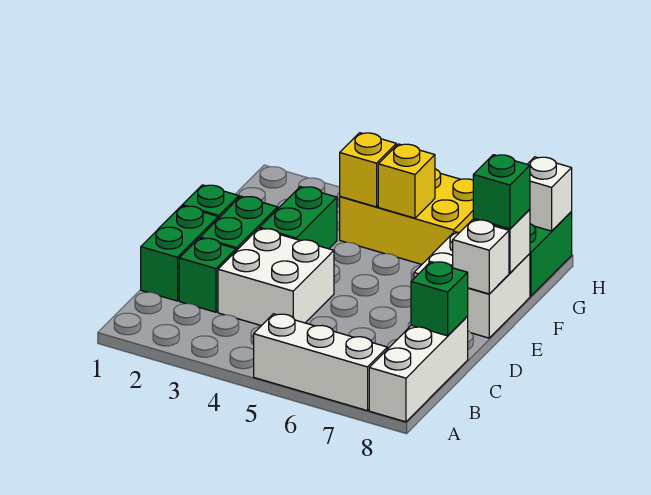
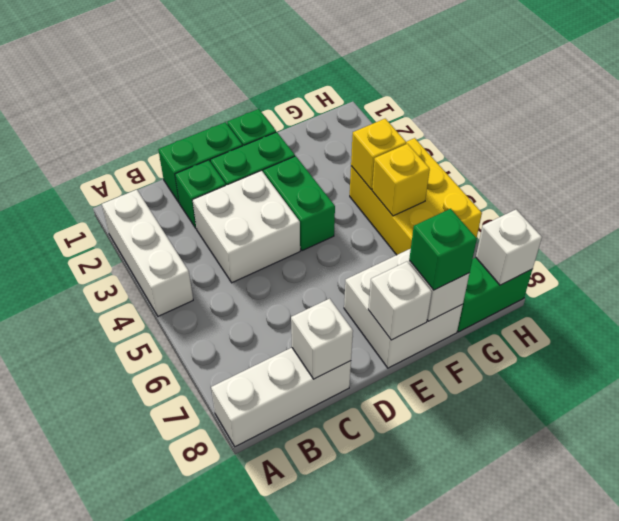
white brick A5:A7 level 1 -> white brick A2:A4 level 1
green brick C8 level 2 -> white brick C8 level 2
green brick E3:F3 level 1 -> green brick E3:E4 level 1

